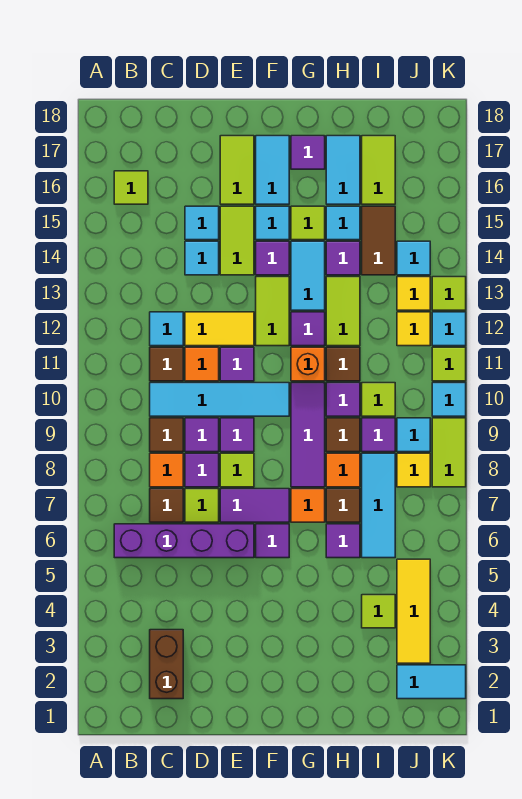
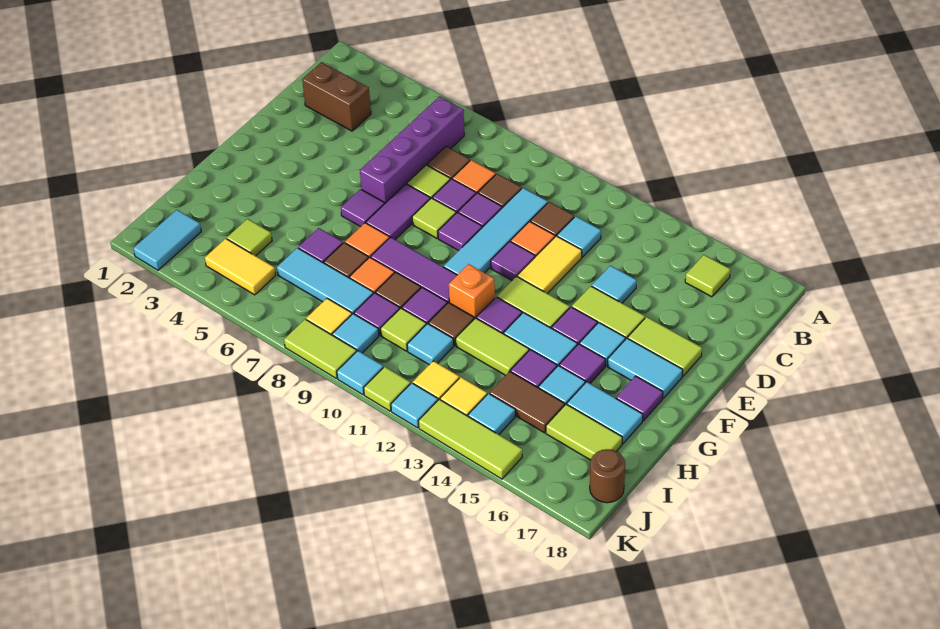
cyan tile D15 level 1 -> cyan tile I11 level 1
lime tile G15 level 1 -> purple tile G15 level 1
yellow tile J3:J5 level 1 -> yellow tile J4:J5 level 1
none -> brown round brick J18 level 1
lime tile K13 level 1 -> lime tile K13:K15 level 1

